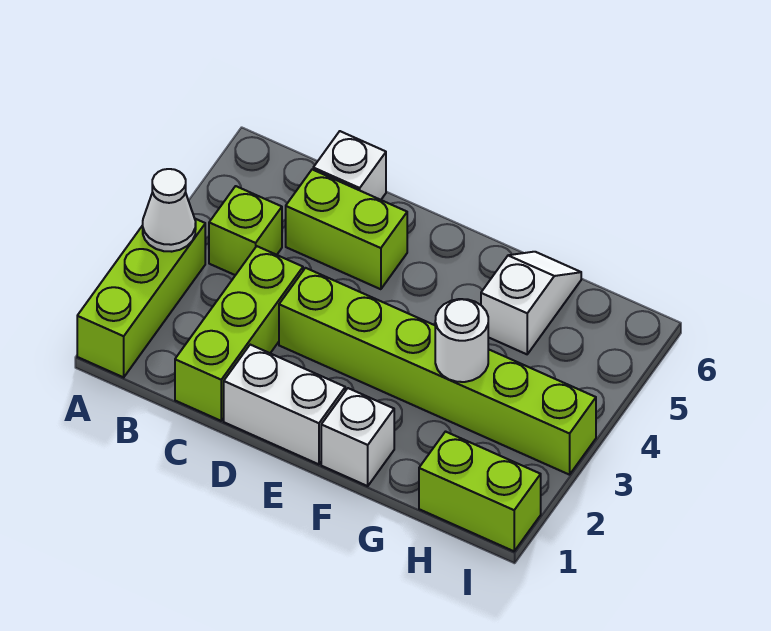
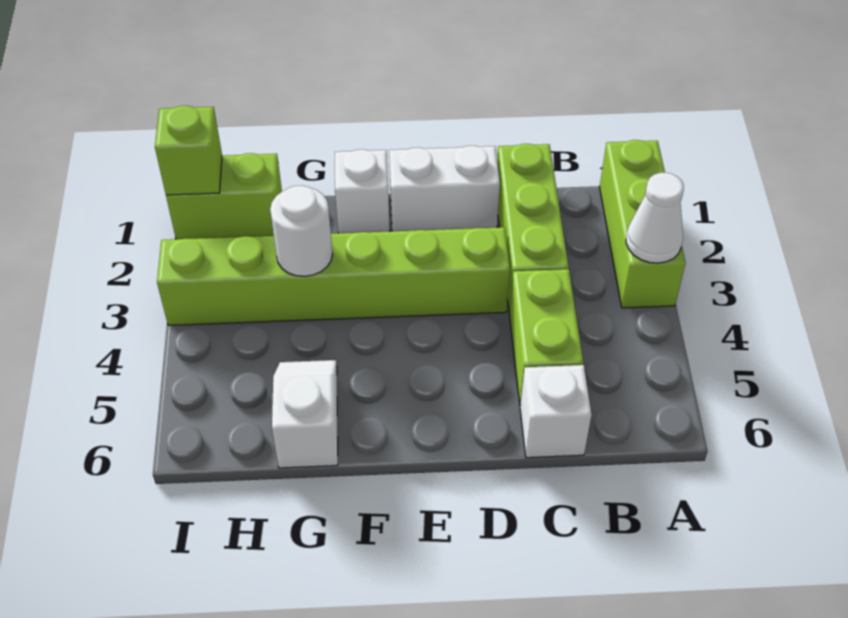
lime brick B4 level 1 -> lime brick I1 level 2
lime brick C5:D5 level 1 -> lime brick C4:C5 level 1
white slope G5:G6 level 1 top 5 -> white slope G5:G6 level 1 top 6

